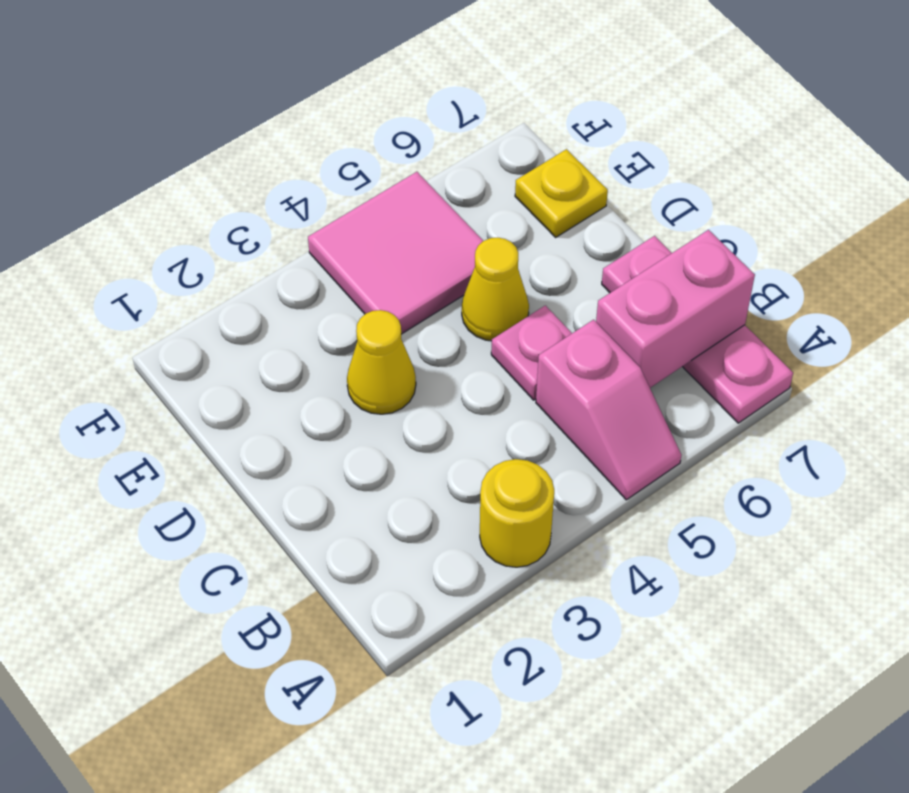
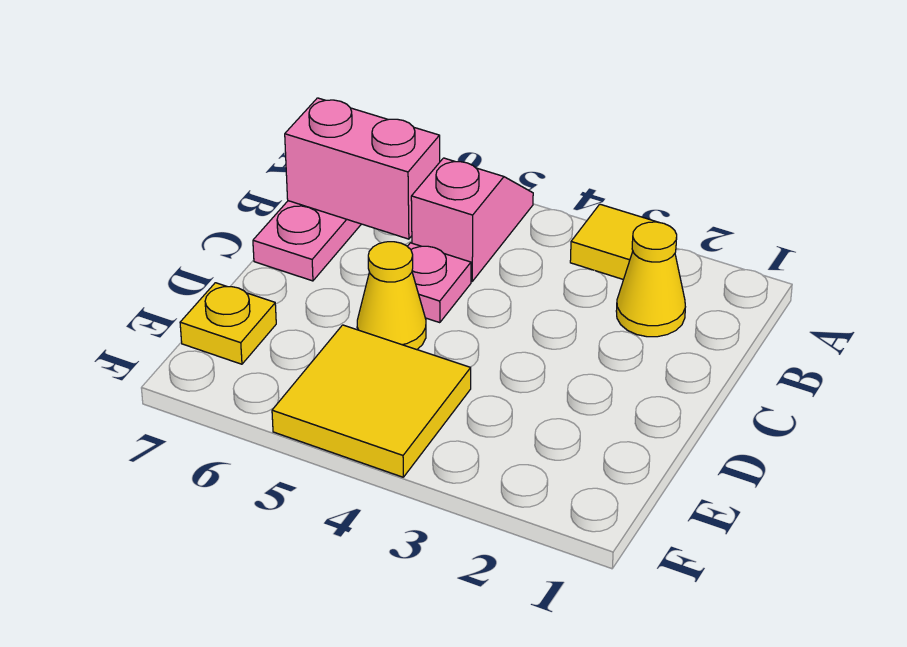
yellow round brick A3 level 1 -> yellow tile A3 level 1
yellow cone D3 level 1 -> yellow cone B2 level 1
pink tile E4:F5 level 1 -> yellow tile E4:F5 level 1

